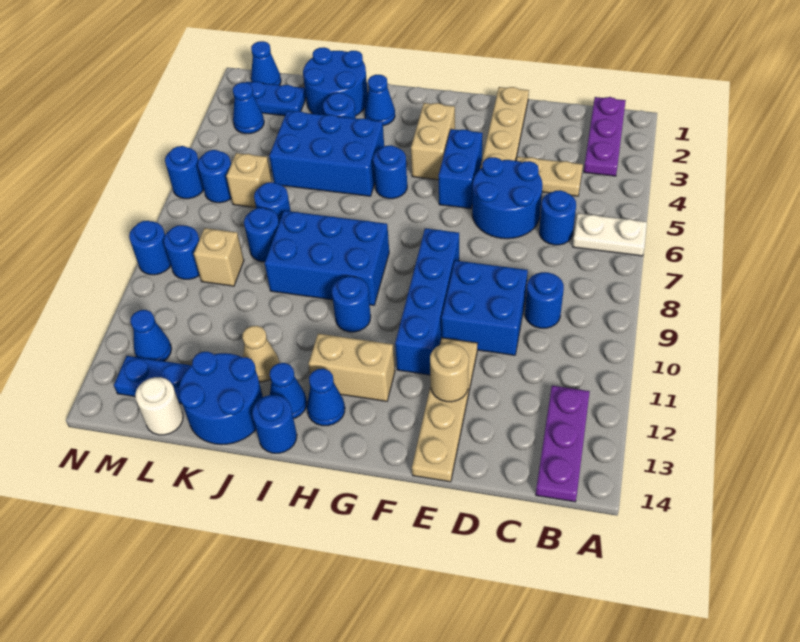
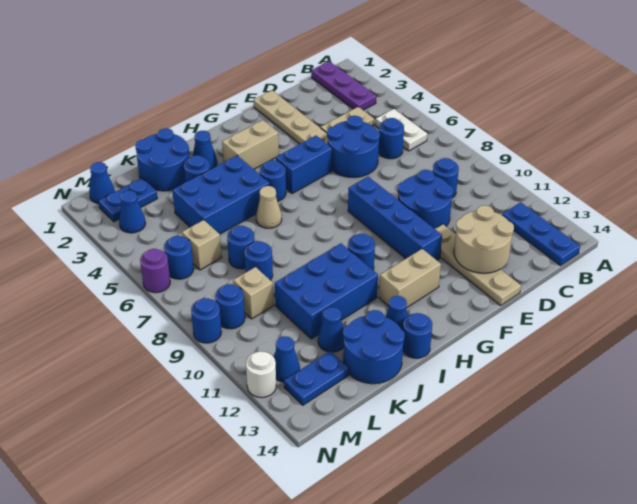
white plate A6:B6 level 1 -> white plate B5:B6 level 1
purple plate B12:B14 level 1 -> blue plate B12:B14 level 1
blue brick D9:E10 level 1 -> blue round brick D9:E10 level 1
tan round brick E12 level 2 -> tan round brick D12:E13 level 2
blue brick F4:F5 level 1 -> blue brick F5:G5 level 1
tan brick G3:G4 level 1 -> tan brick G3:H3 level 1
blue brick H8:J9 level 1 -> blue brick I10:K11 level 1
blue cone H13 level 1 -> blue cone K12 level 1
tan cone J12 level 1 -> tan cone I6 level 1
white round brick L14 level 1 -> white round brick N12 level 1
blue round brick N6 level 1 -> purple round brick N6 level 1

